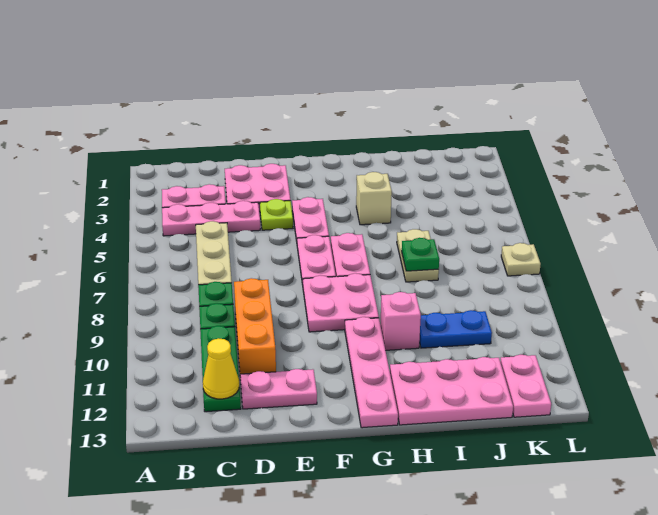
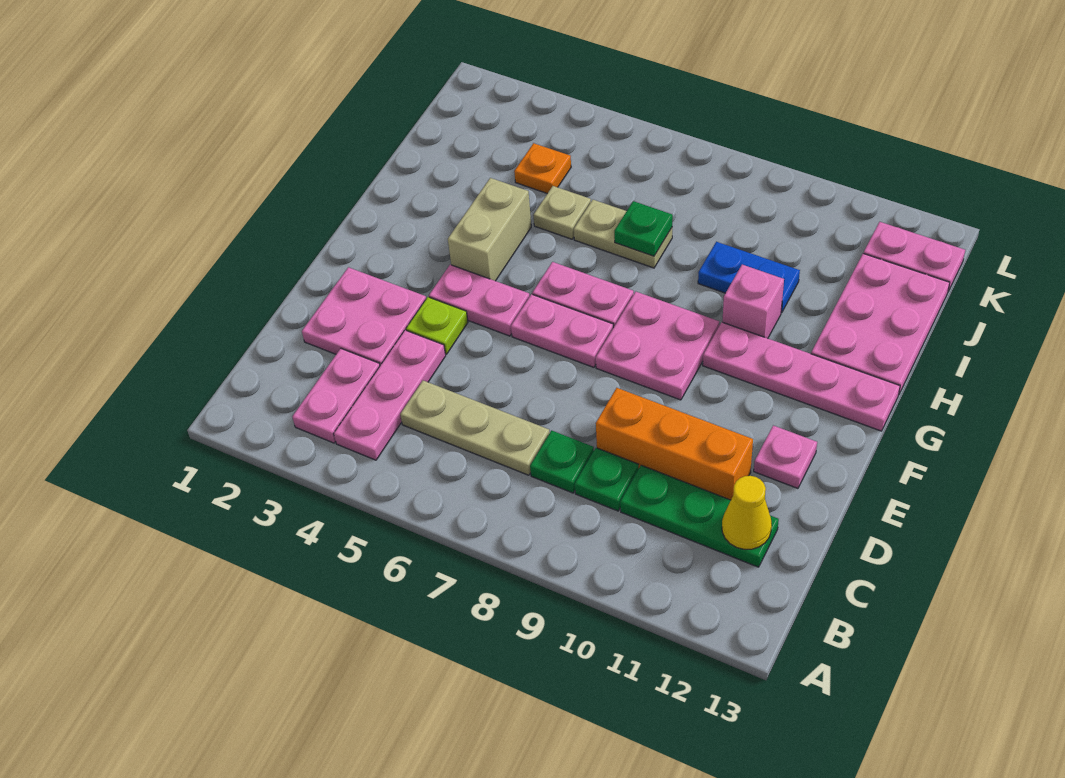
pink plate D12:E12 level 1 -> pink plate E12 level 1
tan brick H4 level 1 -> tan brick G4:H4 level 1
blue plate I10:J10 level 1 -> blue plate I9:I10 level 1
none -> orange plate J4 level 1
tan plate L7 level 1 -> tan plate I5 level 1

